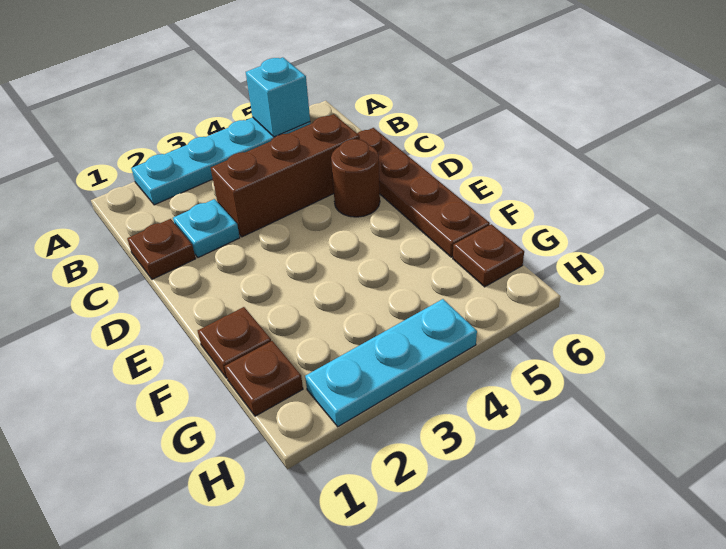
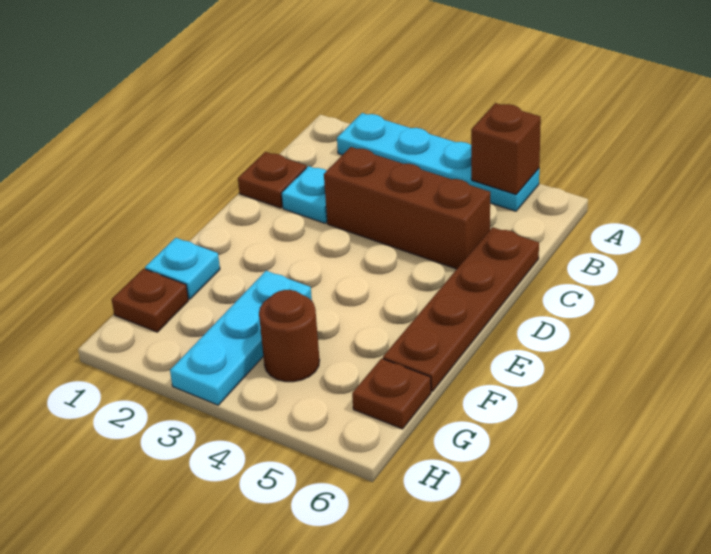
cyan brick A5 level 2 -> brown brick A5 level 2
brown round brick D5 level 1 -> brown round brick G4 level 1
brown plate F1 level 1 -> cyan plate F1 level 1
cyan plate H2:H4 level 1 -> cyan plate F3:H3 level 1

